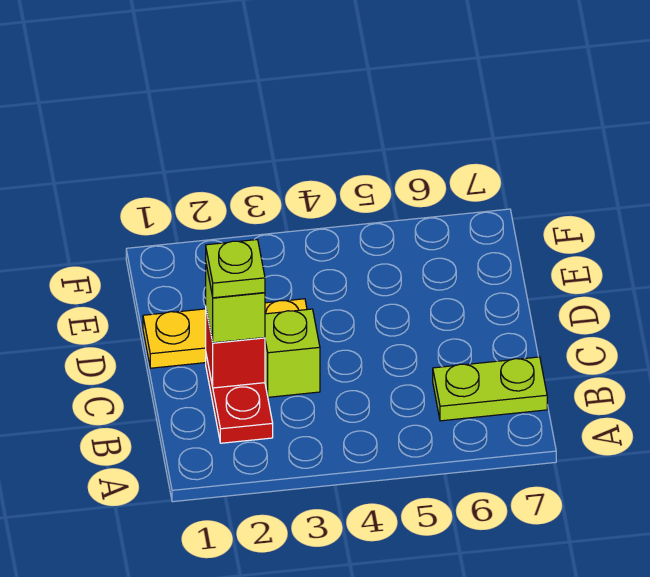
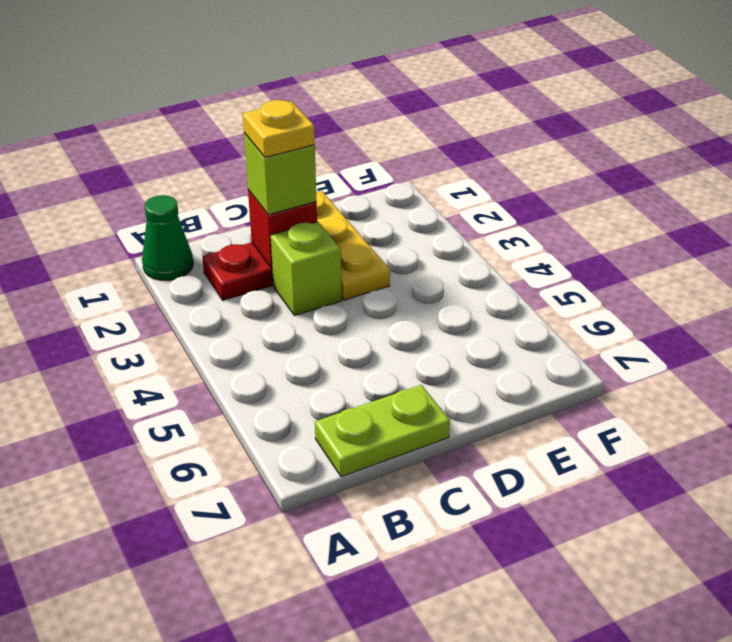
none -> green cone A1 level 1
lime plate B6:B7 level 1 -> lime plate B7:C7 level 1
lime plate C2 level 4 -> yellow plate C2 level 4

